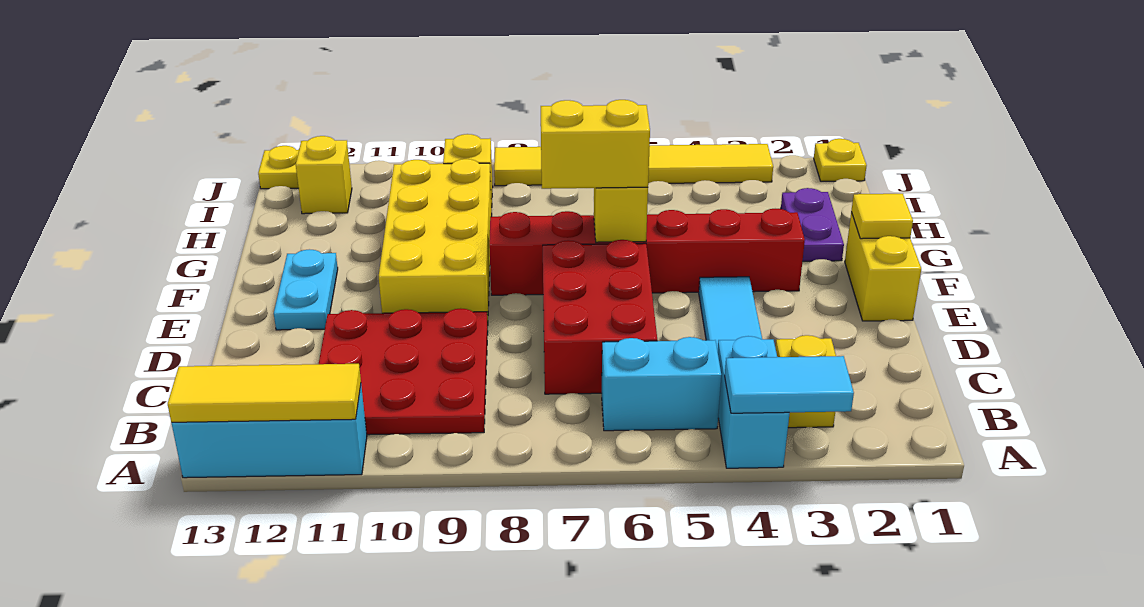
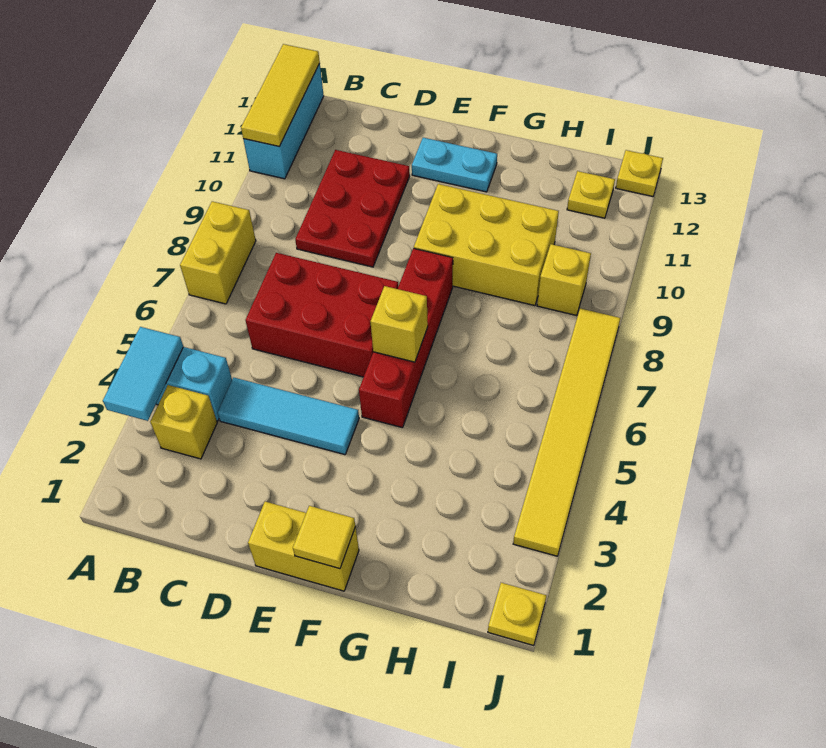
cyan brick B5:B6 level 1 -> none
red plate B9:D11 level 1 -> red plate C9:D11 level 1
yellow brick E9:H10 level 1 -> yellow brick F9:H10 level 1
red brick F3:F8 level 1 -> red brick F5:F8 level 1
yellow brick F6:F7 level 3 -> yellow brick A7:A8 level 1
purple plate G2:H2 level 1 -> none
yellow brick I12 level 1 -> yellow plate I12 level 1

